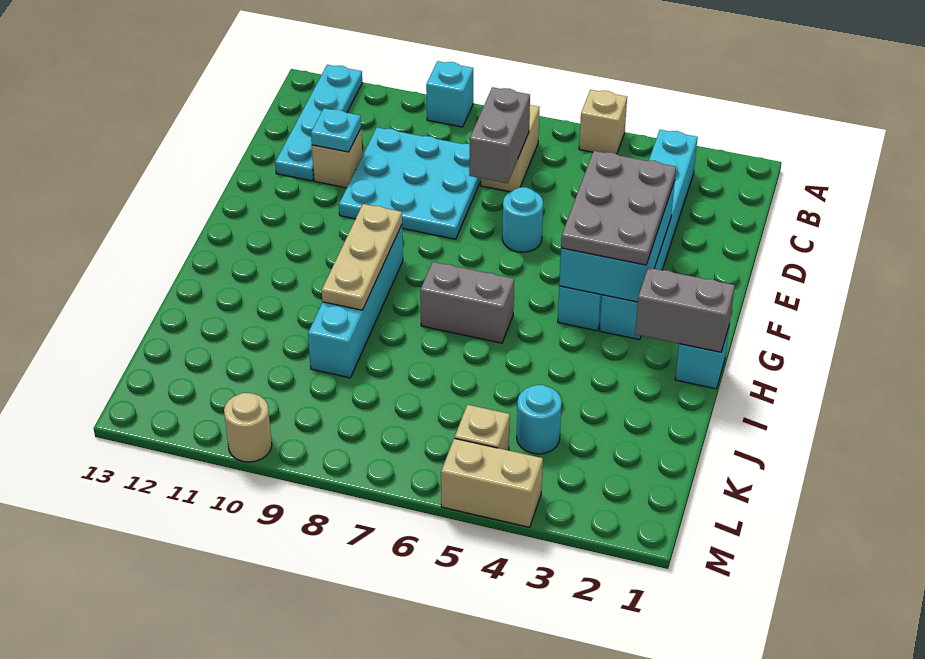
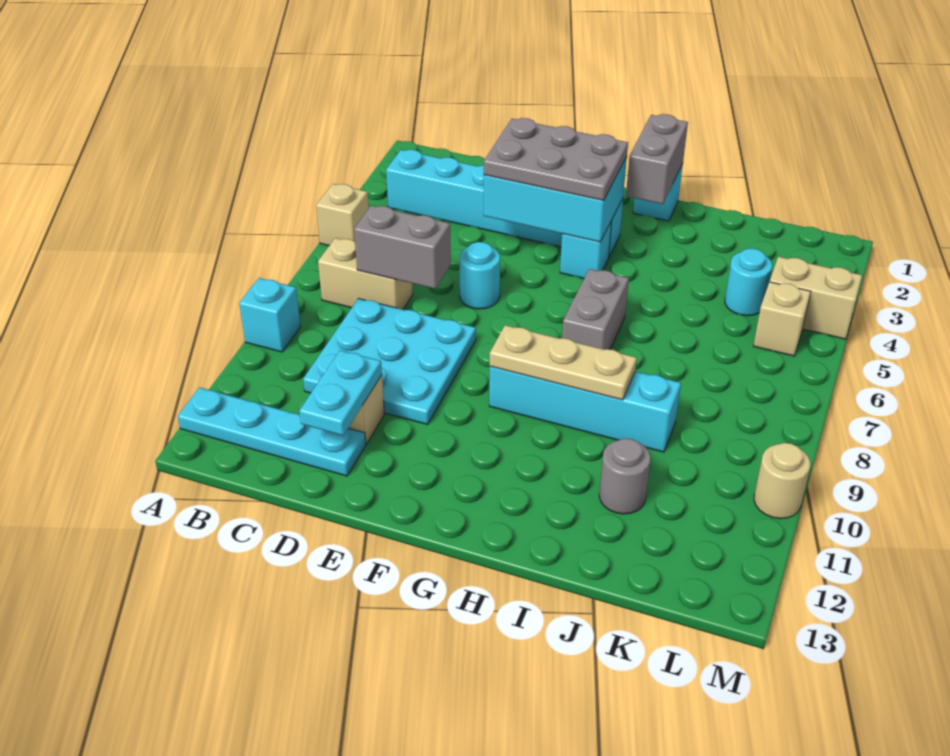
cyan plate D11 level 2 -> cyan plate D11:D12 level 2
none -> grey round brick J11 level 1
tan brick M4:M5 level 1 -> tan brick L4:M4 level 1

